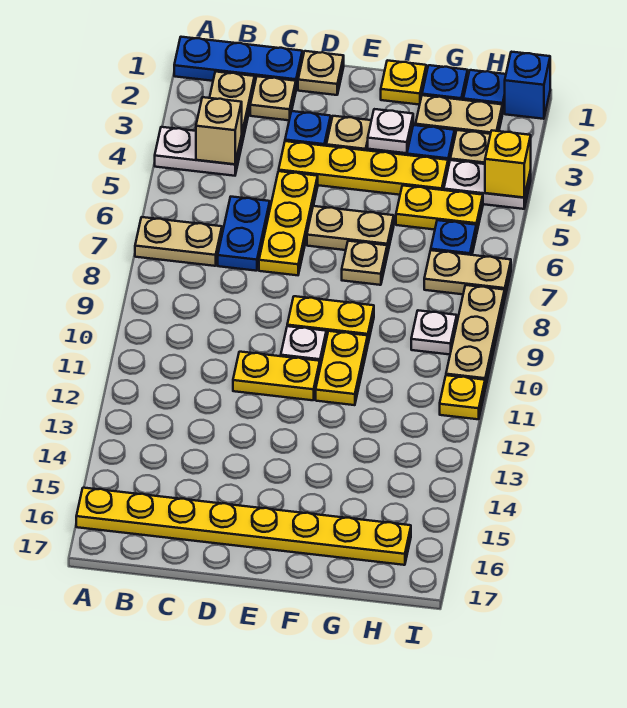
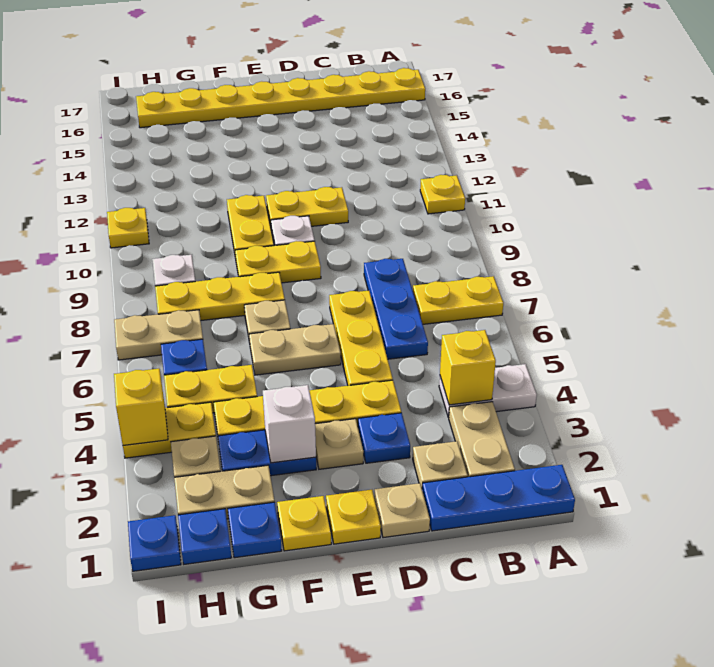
tan plate A7:B7 level 1 -> yellow plate A7:B7 level 1
none -> yellow plate A11 level 1
tan brick B4 level 2 -> yellow brick B4 level 2
blue plate C6:C7 level 1 -> blue plate C6:C8 level 1
none -> yellow plate E1 level 1
white plate F3 level 2 -> white brick F3 level 2
none -> yellow plate F8:H8 level 1
white plate H4:I4 level 1 -> yellow plate H4:I4 level 1
blue brick I1 level 1 -> blue plate I1 level 1
tan plate I8:I10 level 1 -> none

